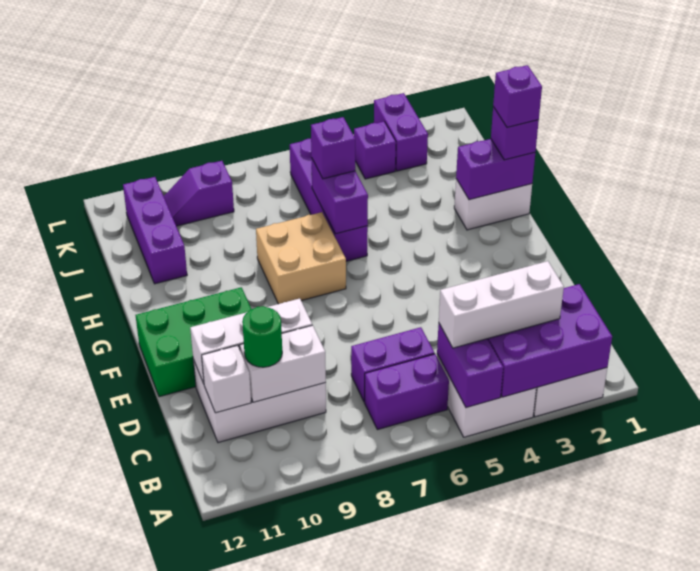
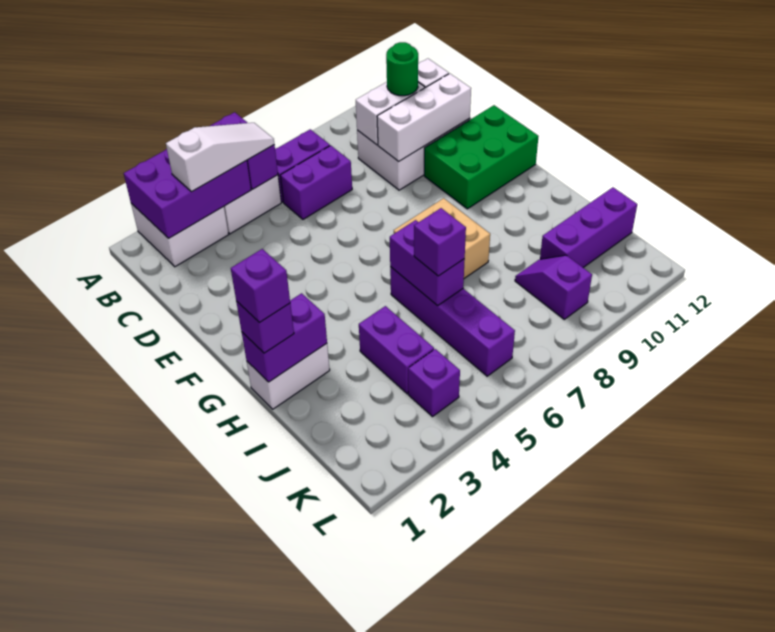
white brick B3:B5 level 3 -> white slope B3:B5 level 3 top 3
purple brick I11:K11 level 1 -> purple brick J10:J12 level 1
purple brick K3:L3 level 1 -> purple brick I4:J4 level 1
purple slope K9:K10 level 1 top 9 -> purple slope J9:K9 level 1 top K

